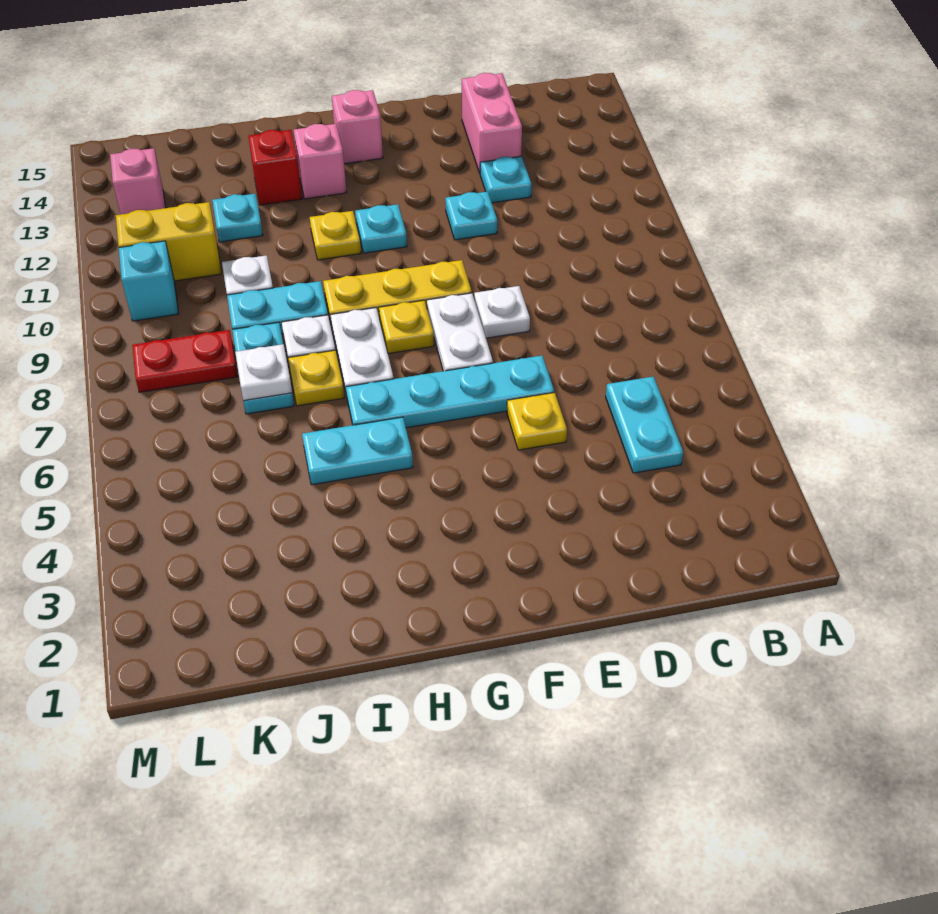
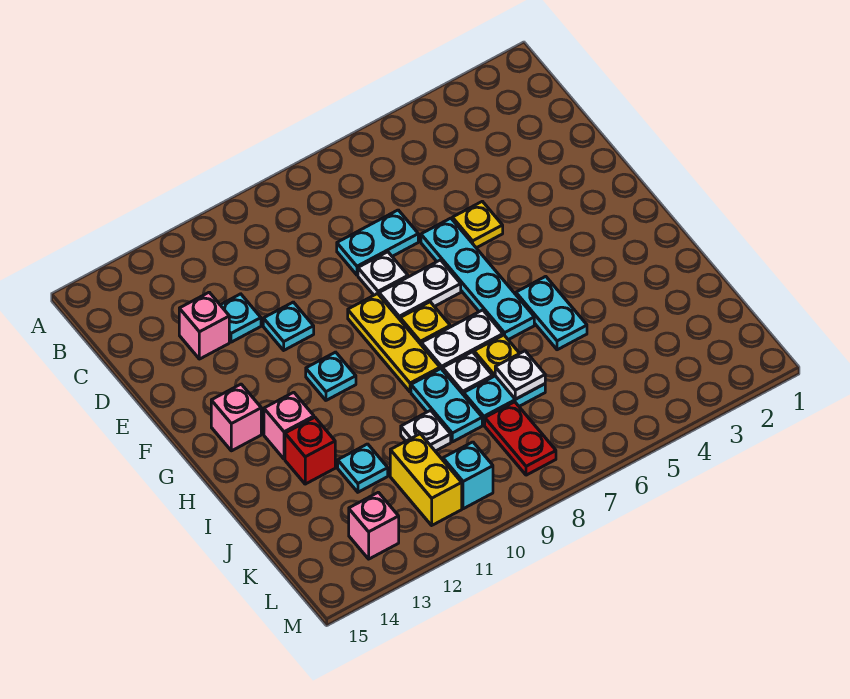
cyan plate C4:C5 level 1 -> cyan plate D7:D8 level 1
pink brick D13:D14 level 1 -> pink brick D13 level 1
yellow plate H11 level 1 -> none

